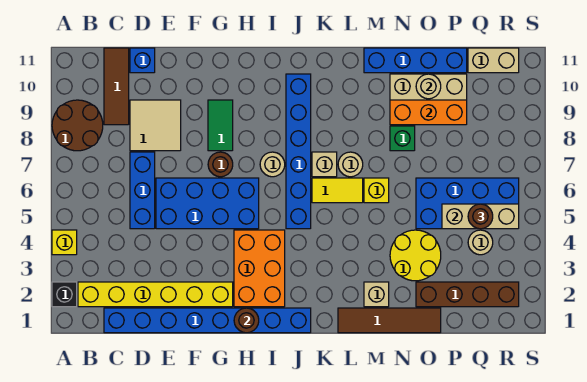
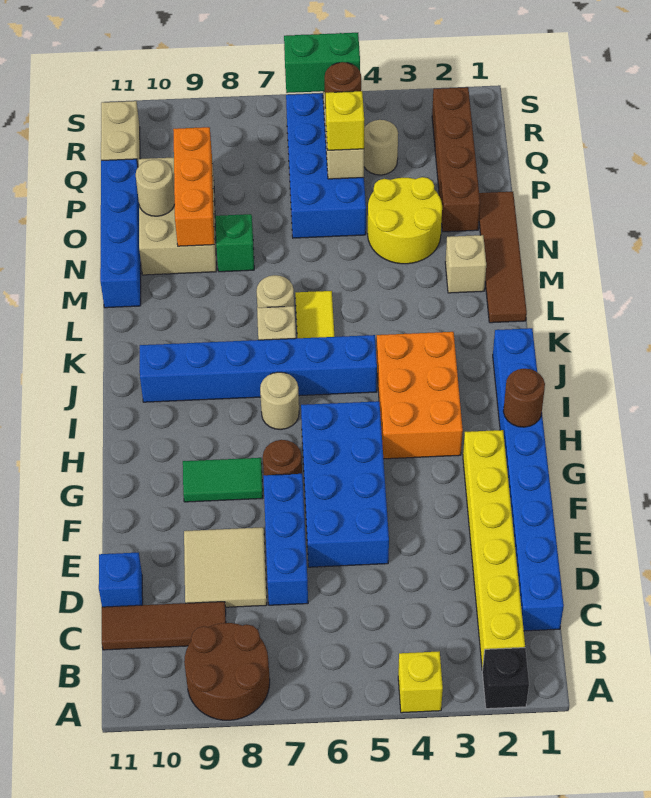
blue brick D5:D7 level 1 -> blue brick D7:F7 level 1
orange brick H2:I4 level 1 -> orange brick H3:J4 level 1
yellow brick M6 level 1 -> yellow brick P5 level 3
none -> green brick R5:R6 level 3

